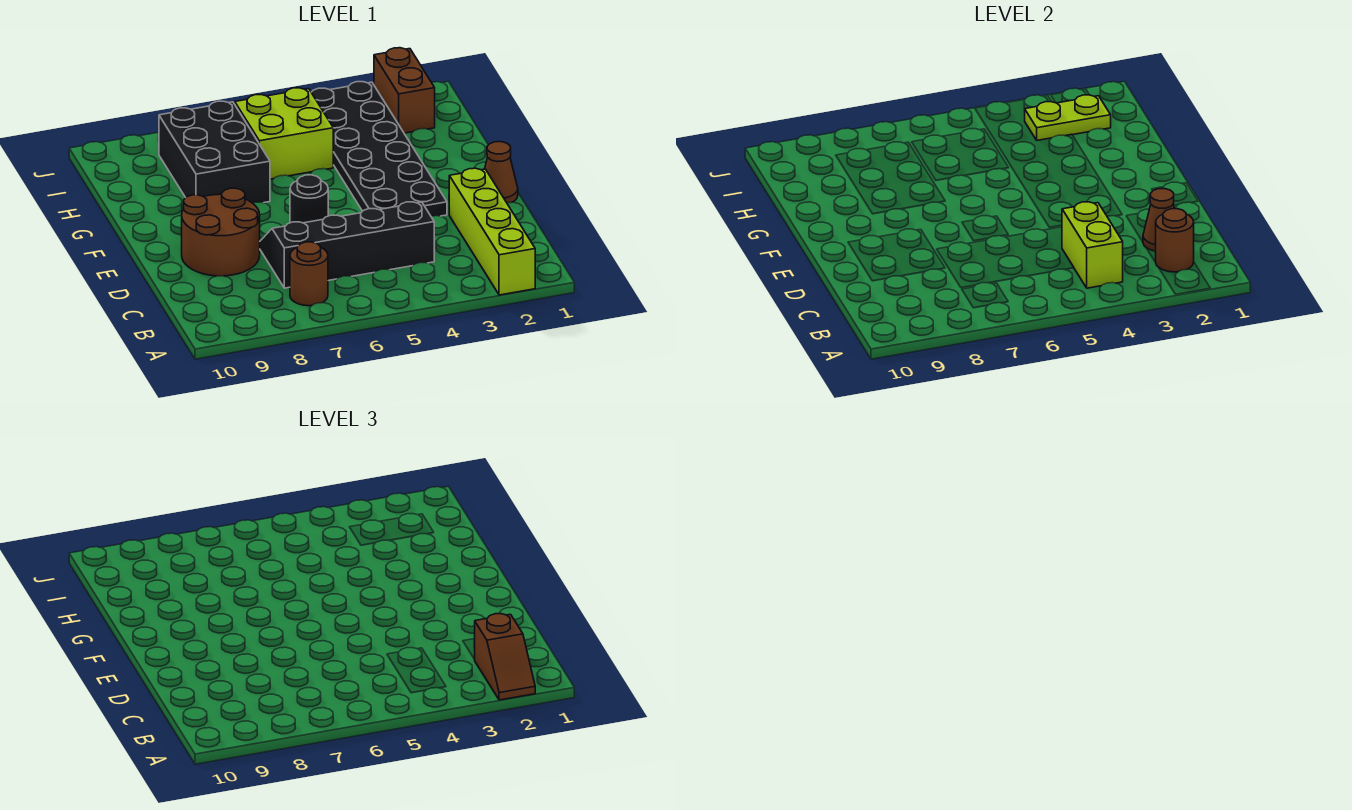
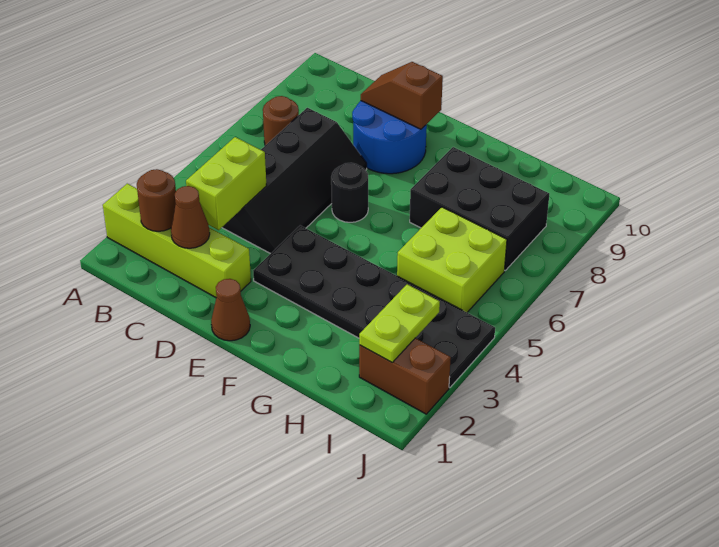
brown slope A2:B2 level 3 top B -> brown slope D9:E9 level 2 top E
lime brick B4:C4 level 2 -> lime brick C3:C4 level 2
brown round brick D8:E9 level 1 -> blue round brick D8:E9 level 1

